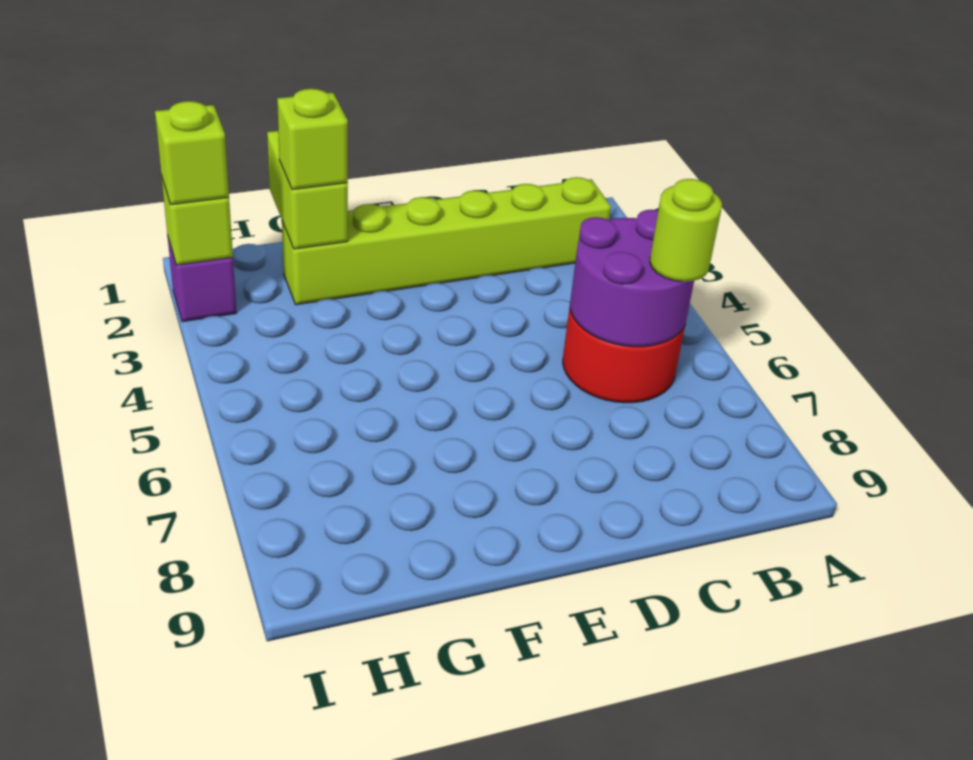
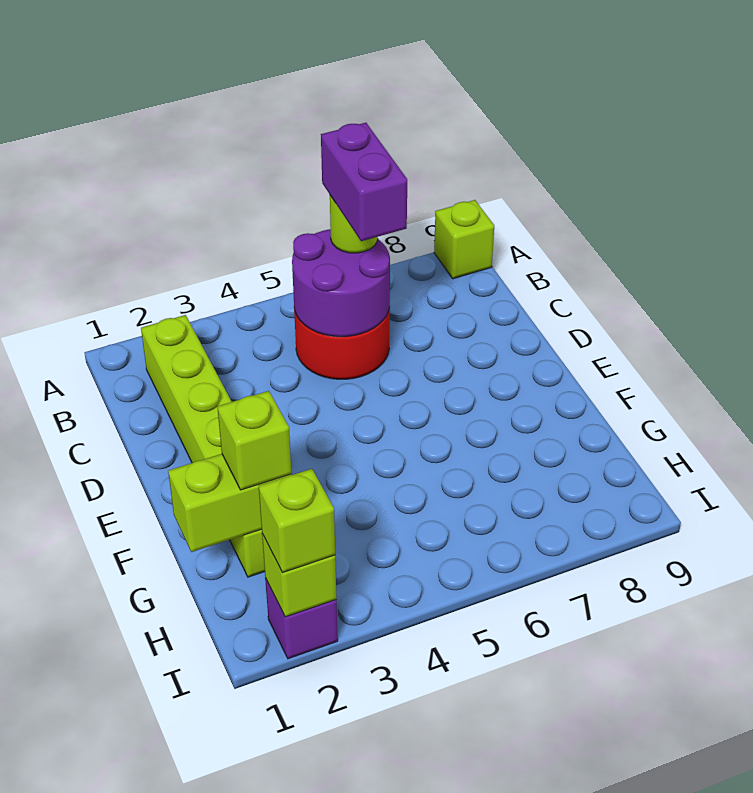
none -> lime brick A9 level 1
none -> purple brick B6:C6 level 4

